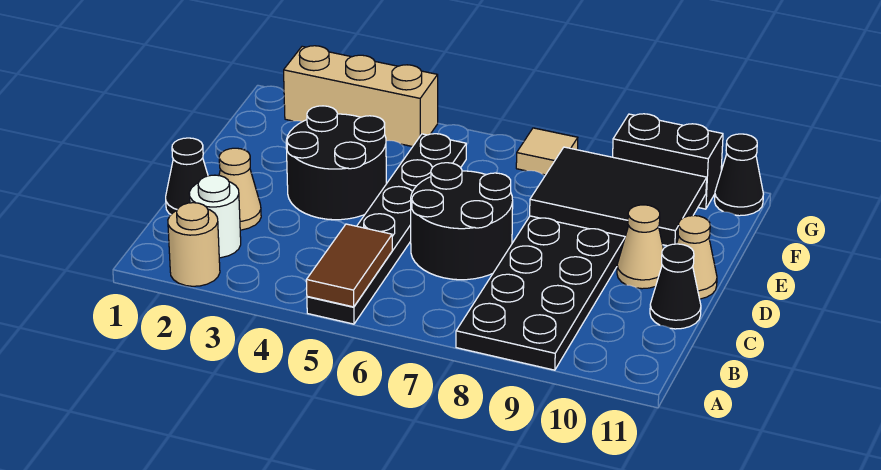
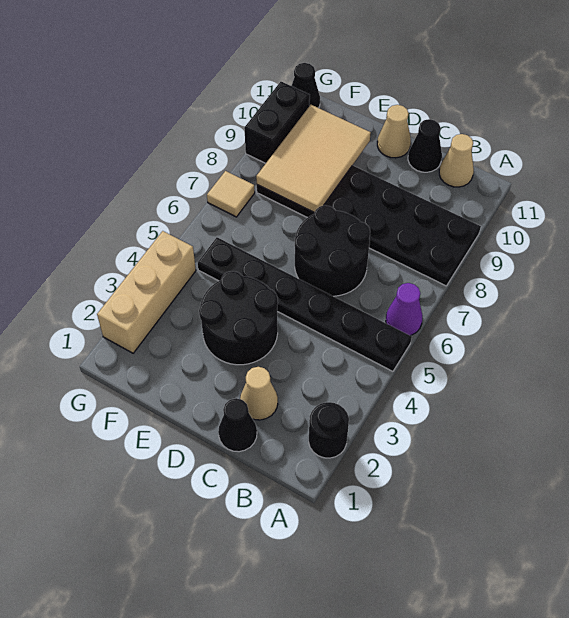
tan round brick A2 level 1 -> black round brick A2 level 1
brown tile A5:B5 level 2 -> none
none -> purple cone A6 level 1
white round brick B2 level 1 -> none
tan cone D10 level 1 -> tan cone B11 level 1
black tile E8:F10 level 2 -> tan tile E8:F10 level 2

